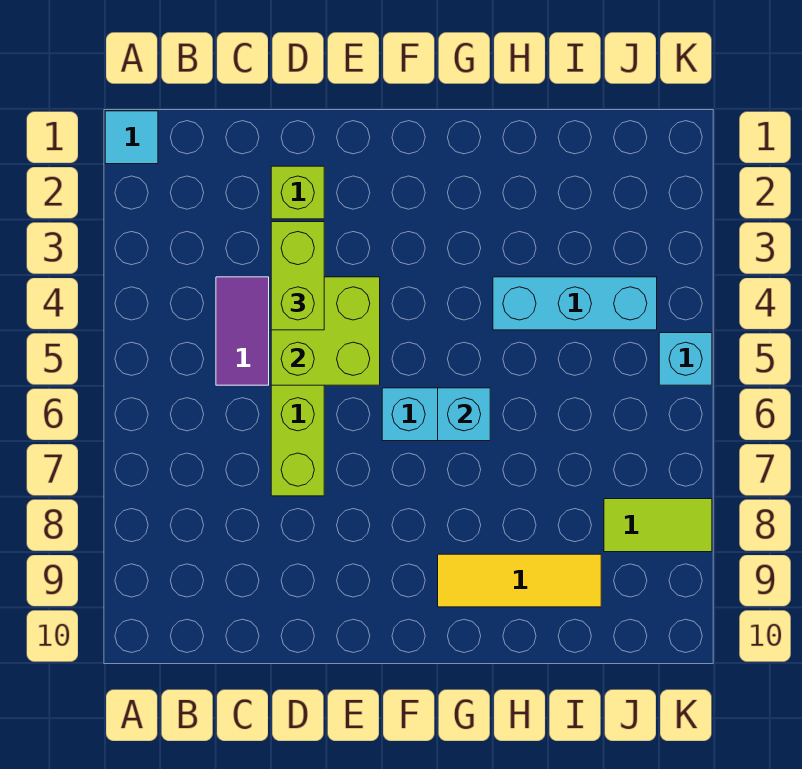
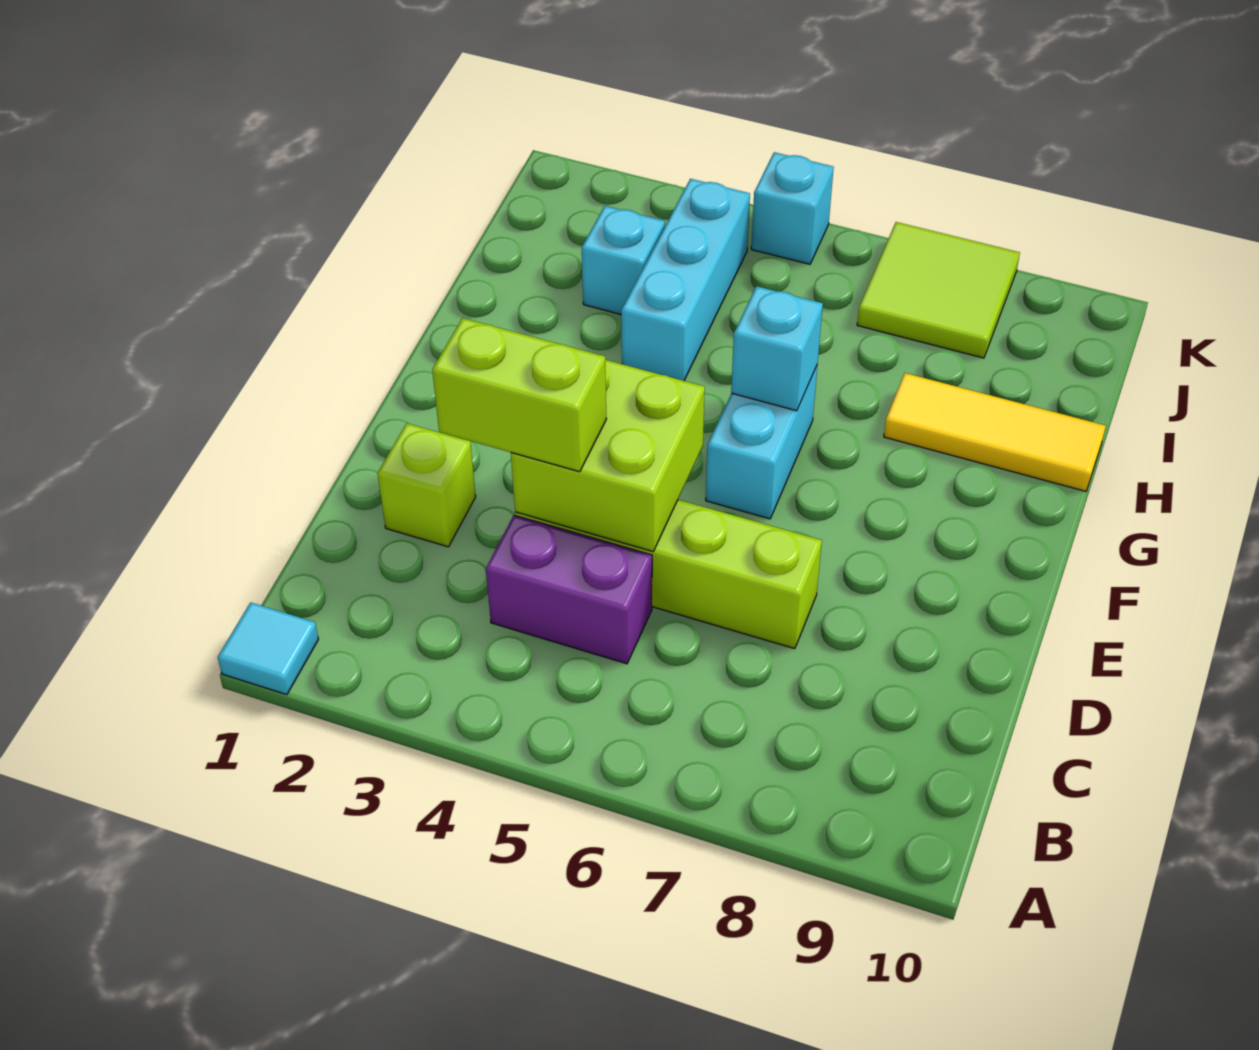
purple tile C4:C5 level 1 -> purple brick C4:C5 level 1
yellow tile G9:I9 level 1 -> yellow tile H8:H10 level 1
none -> cyan brick I3 level 1
lime tile J8:K8 level 1 -> lime tile J7:K8 level 1

